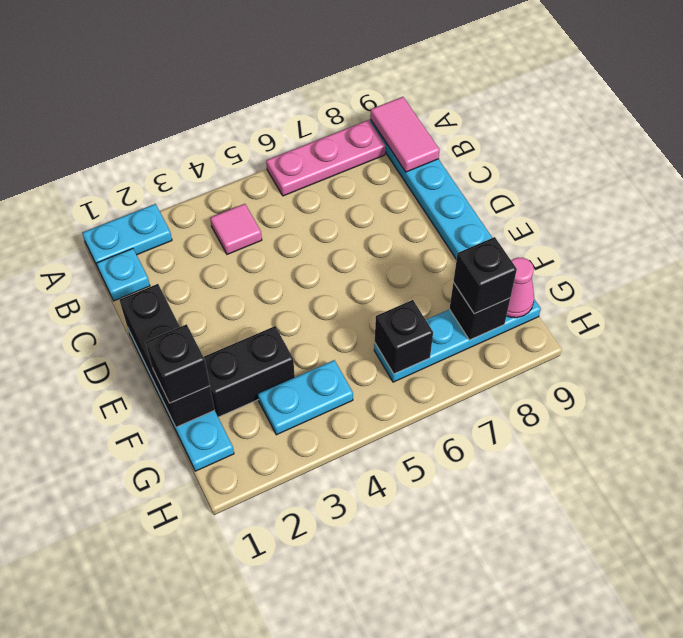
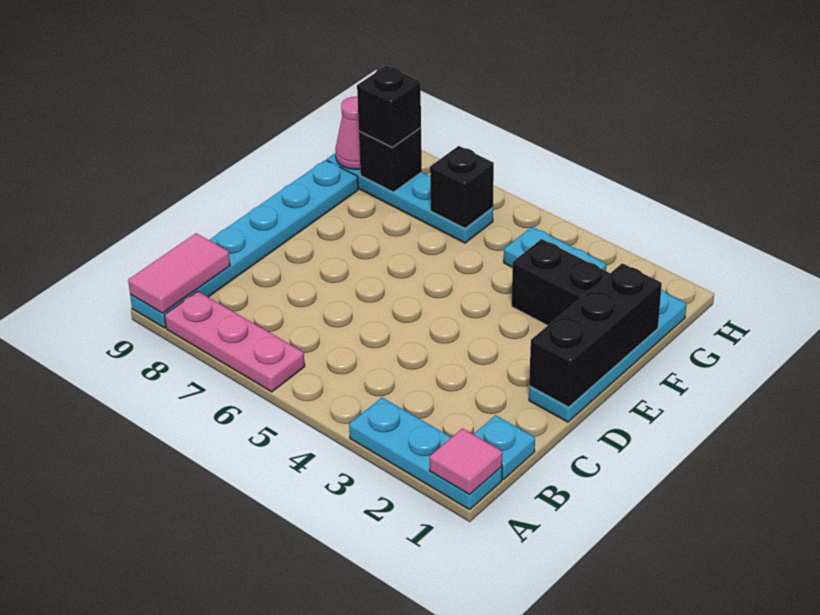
cyan plate A1:A2 level 1 -> cyan plate A1:A3 level 1
pink tile B4 level 1 -> pink tile A1 level 2
black brick F1 level 3 -> none

